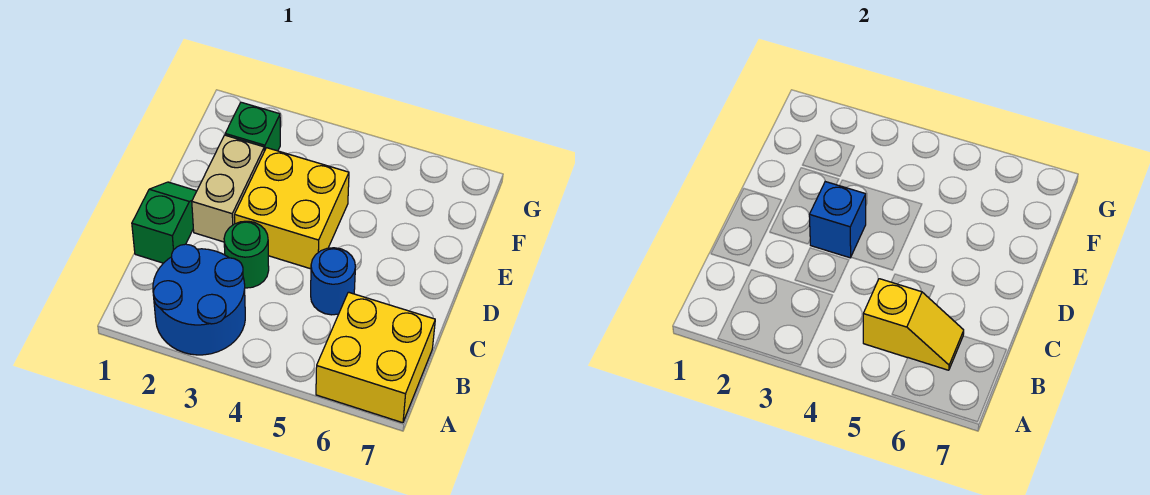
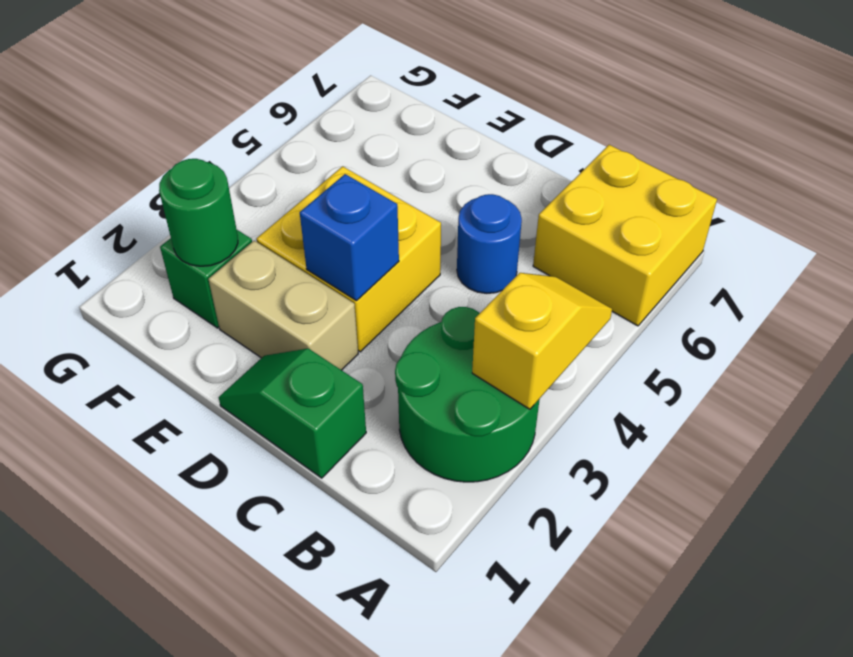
blue round brick A2:B3 level 1 -> green round brick A2:B3 level 1
yellow slope B5:B6 level 2 top 5 -> yellow slope A3:A4 level 2 top 3
green round brick C3 level 1 -> green round brick F2 level 2

